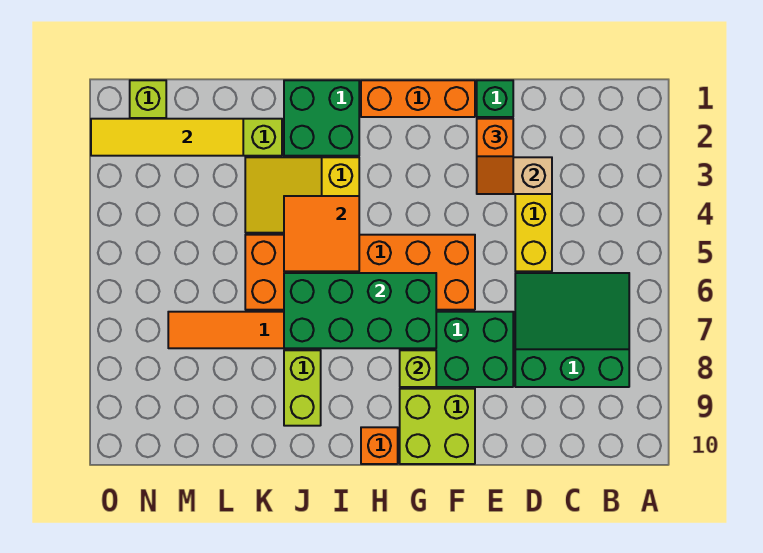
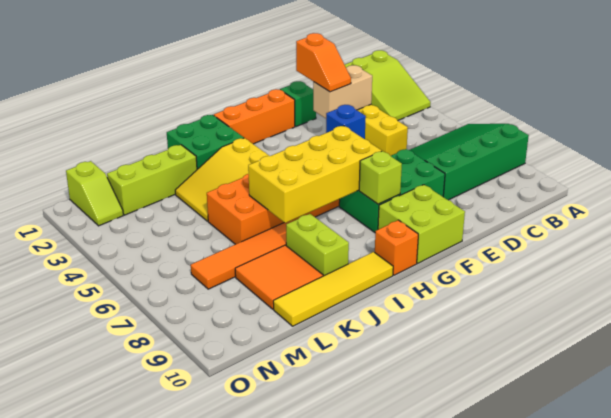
none -> lime slope A1:B3 level 1 top 1
green slope B6:D8 level 1 top 8 -> green slope A6:D8 level 1 top 8
none -> blue brick F5 level 2
green brick G6:J7 level 2 -> yellow brick G6:J7 level 2
orange tile I4:J5 level 2 -> orange tile K8:L9 level 1
yellow tile L2:O2 level 2 -> yellow tile I10:L10 level 1

